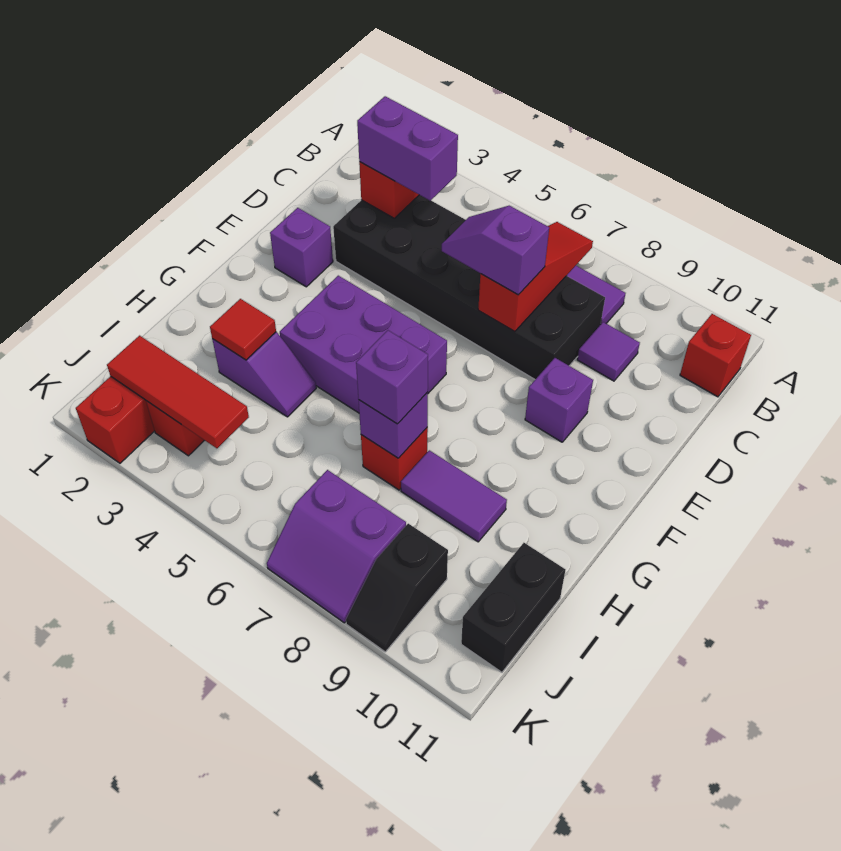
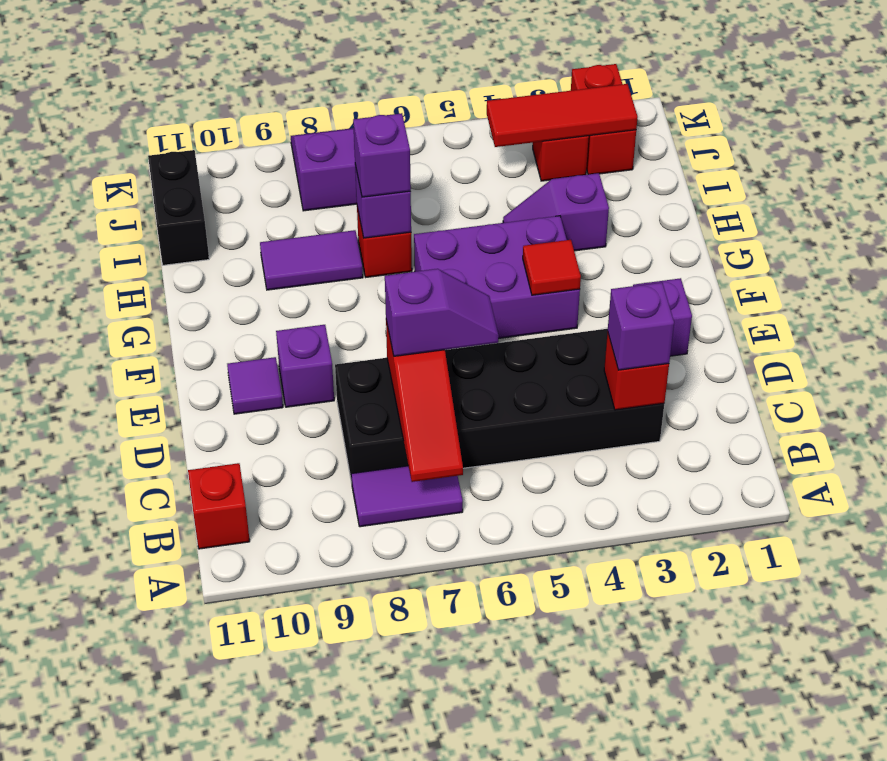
purple brick C3:C4 level 3 -> purple brick C3 level 3
purple tile C9 level 1 -> purple tile E10 level 1
red tile H3 level 2 -> red tile F4 level 2
black slope J9:K9 level 1 top J -> none

